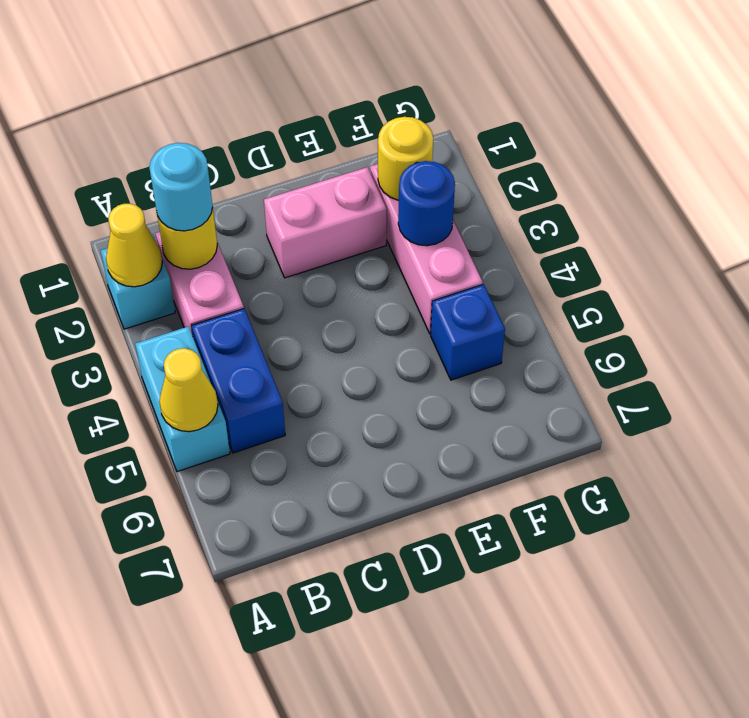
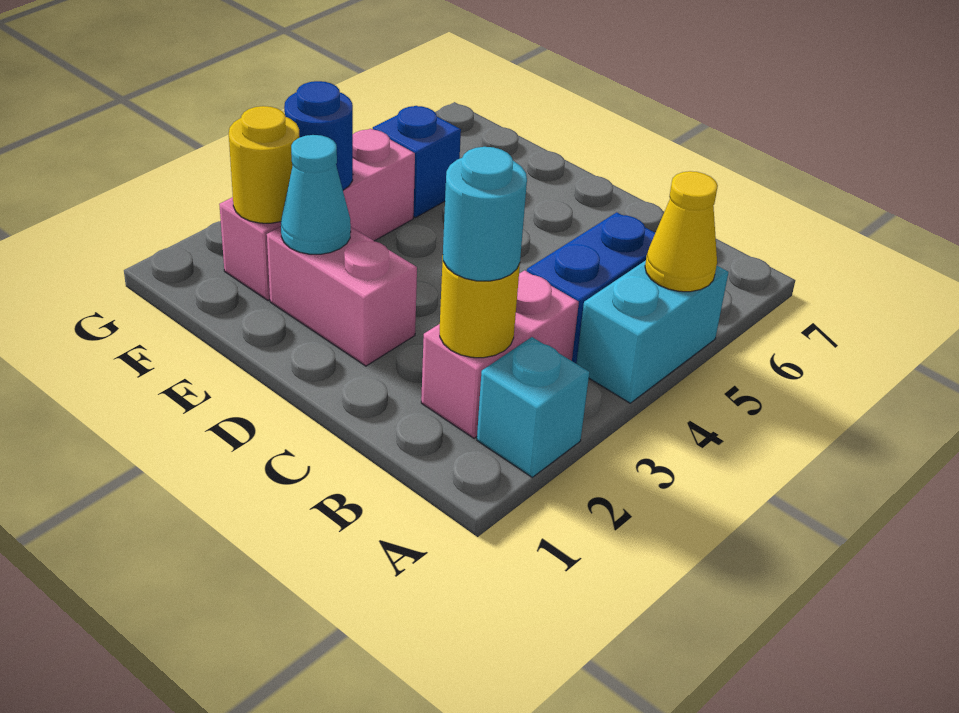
yellow cone A2 level 2 -> none
none -> cyan cone E2 level 2

